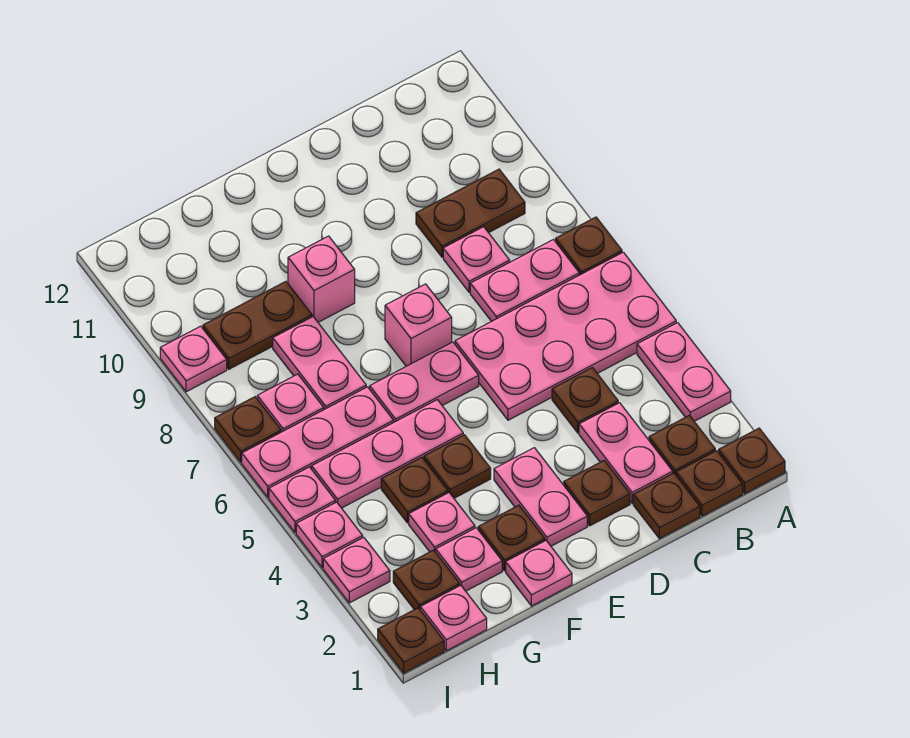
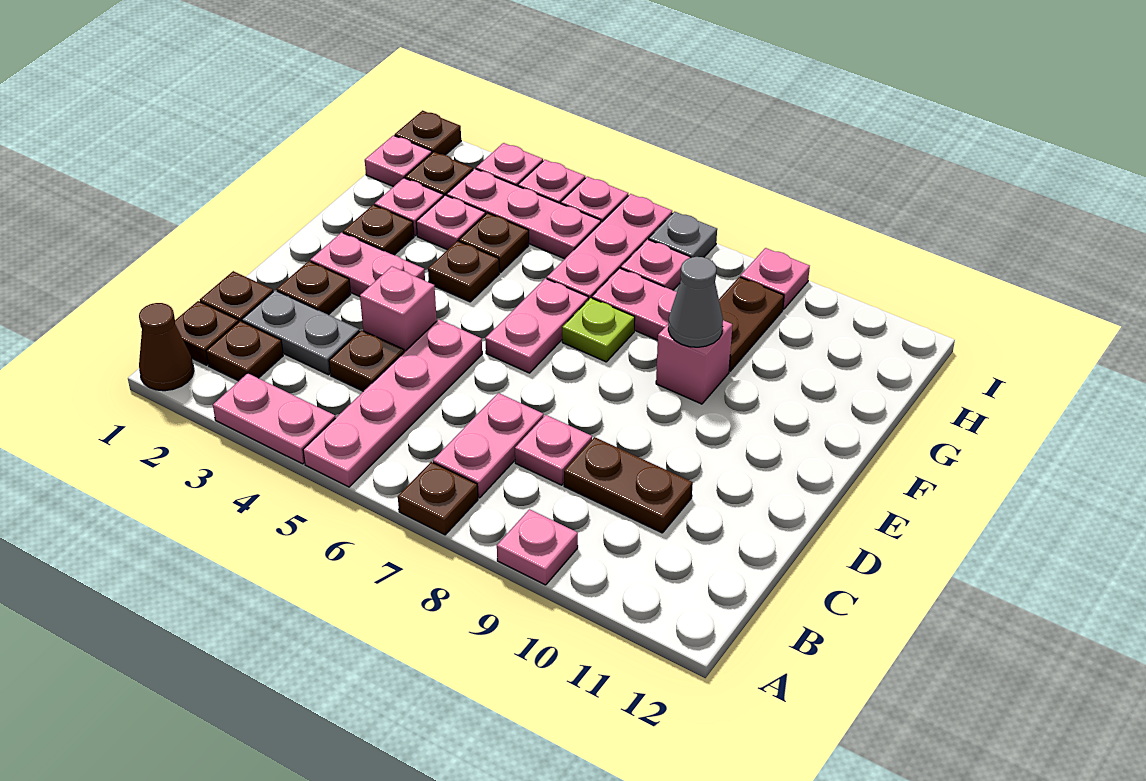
brown plate A1 level 1 -> brown cone A1 level 1
pink plate A5:D6 level 1 -> pink plate A5:D5 level 1
brown plate B9:C9 level 1 -> brown plate C9:C10 level 1
pink plate C2:C3 level 1 -> grey plate C2:C3 level 1
pink brick E7 level 1 -> pink brick D4 level 1
pink plate F1 level 1 -> pink plate A9 level 1
pink plate F5:H5 level 1 -> pink plate H3:H5 level 1
none -> lime plate F7 level 1
none -> grey cone F9 level 2
brown plate I7 level 1 -> grey plate I7 level 1

